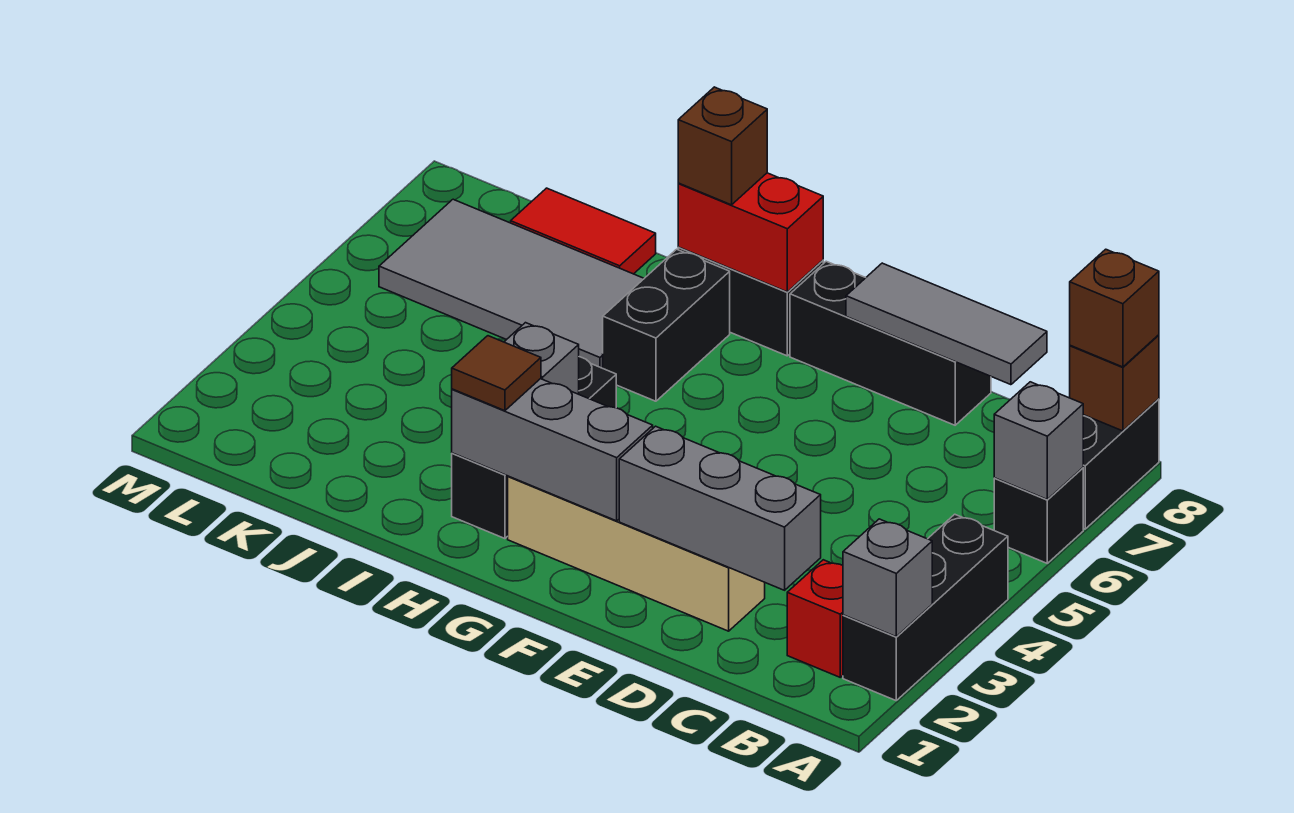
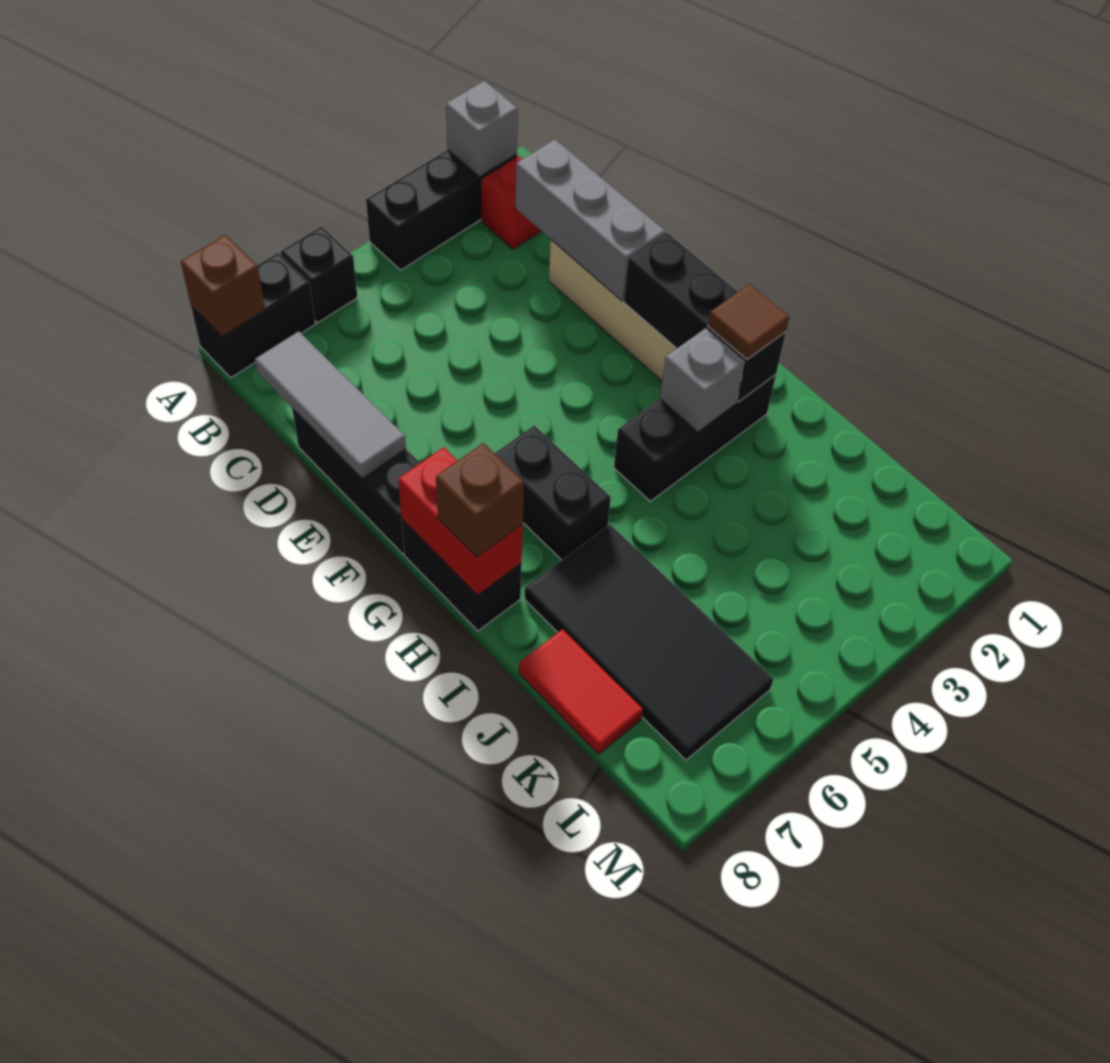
grey brick A6 level 2 -> none
brown brick A8 level 3 -> none
grey brick F2:H2 level 2 -> black brick F2:H2 level 2
black brick H6:H7 level 1 -> black brick G6:H6 level 1
grey tile I6:L7 level 1 -> black tile I6:L7 level 1

